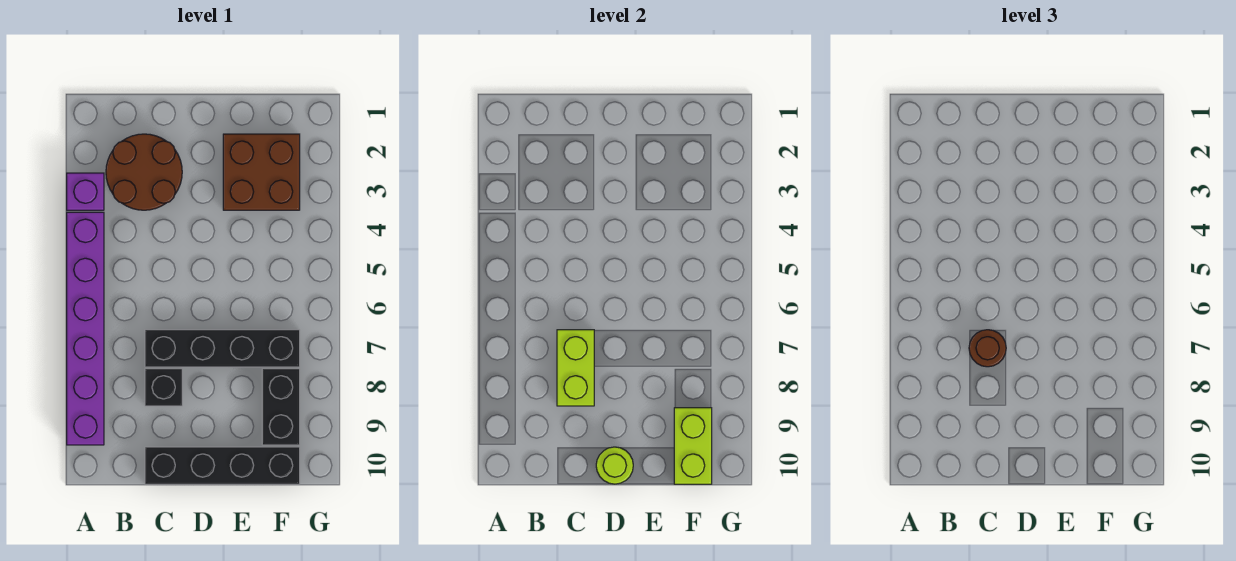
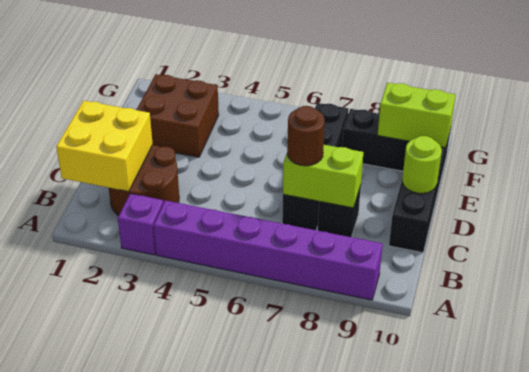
none -> yellow brick B1:C2 level 2

